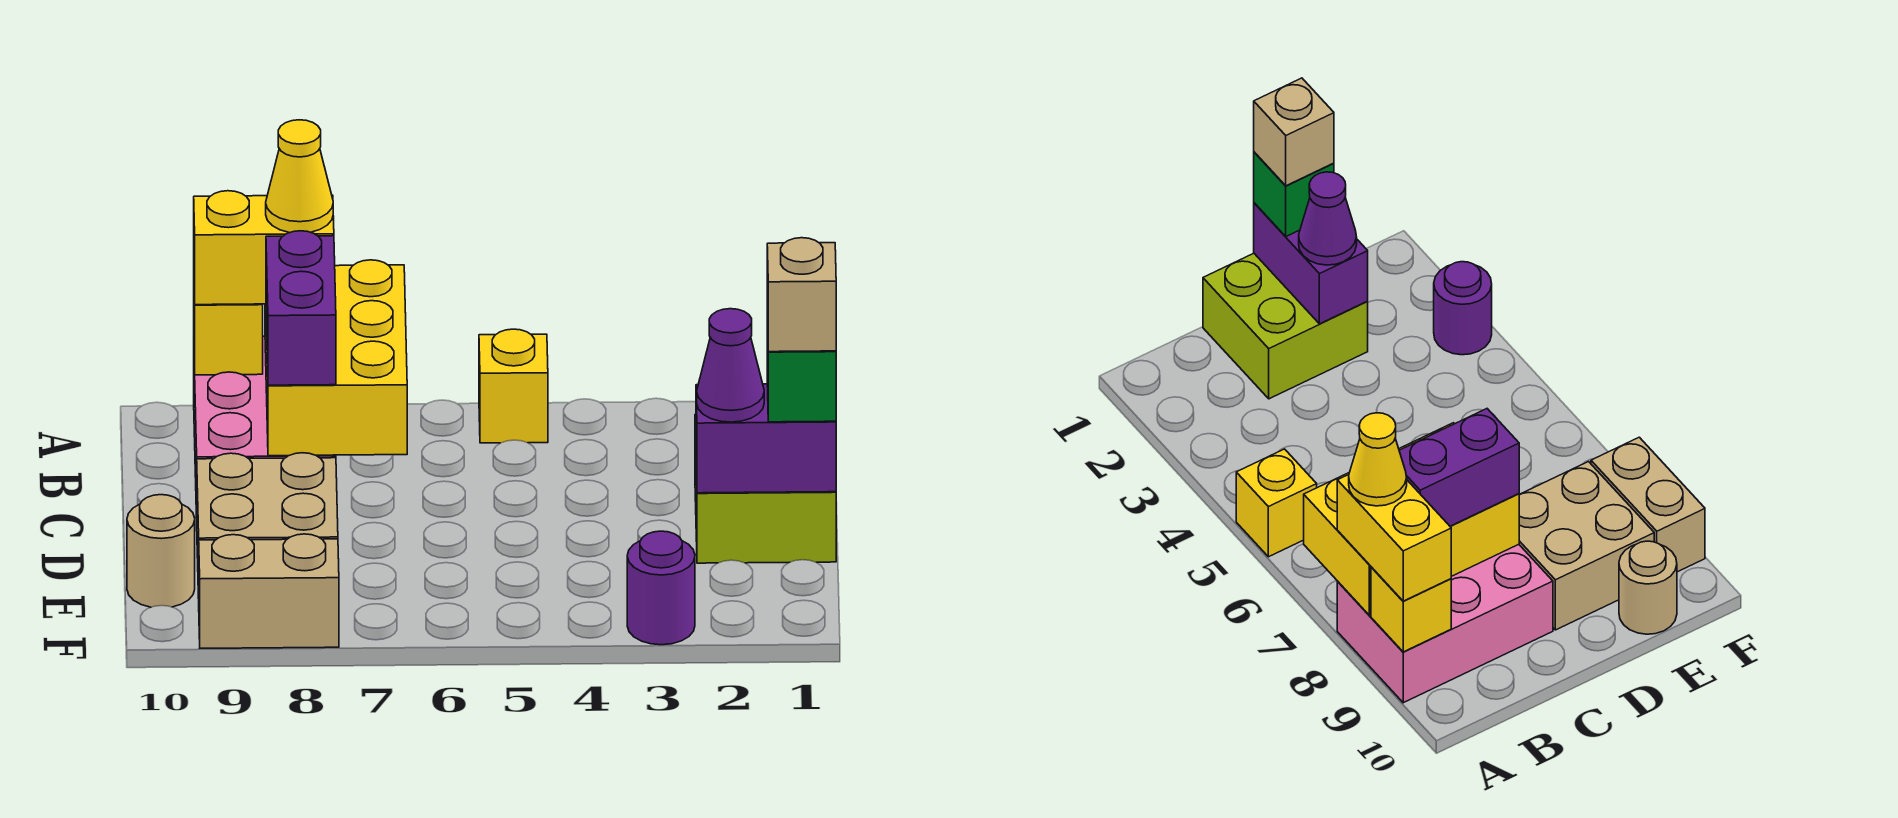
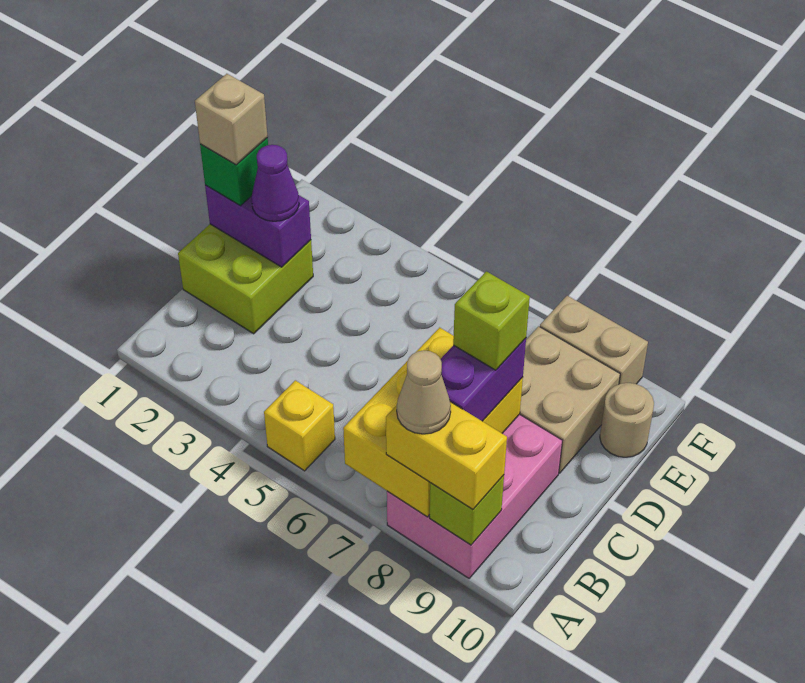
yellow cone A8 level 4 -> tan cone A8 level 4
yellow brick A9 level 2 -> lime brick A9 level 2
none -> lime brick C8 level 4
purple round brick F3 level 1 -> none

